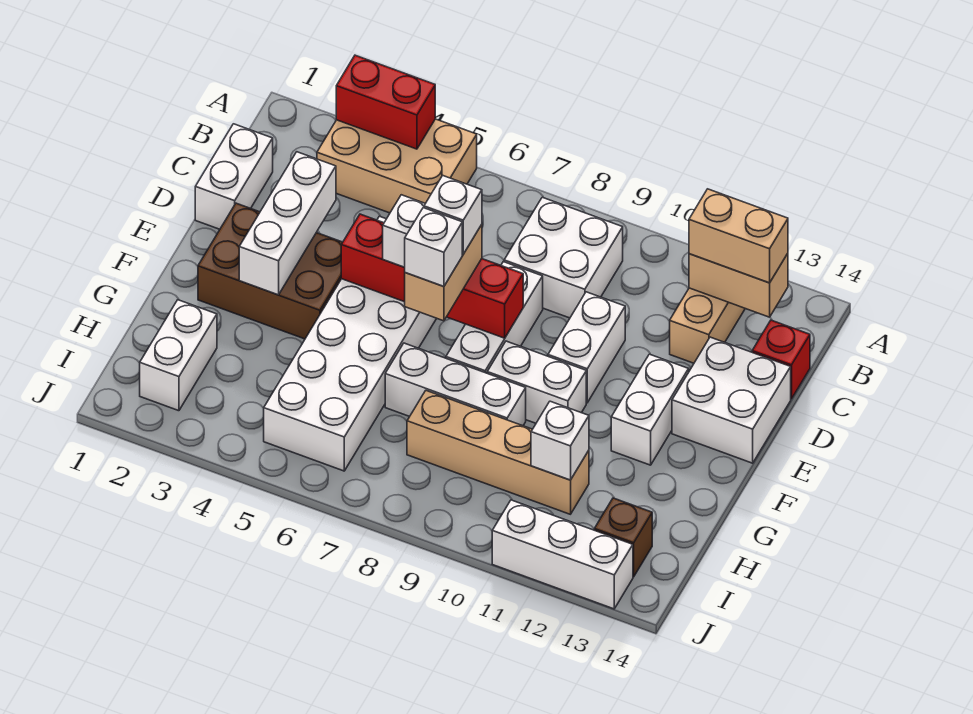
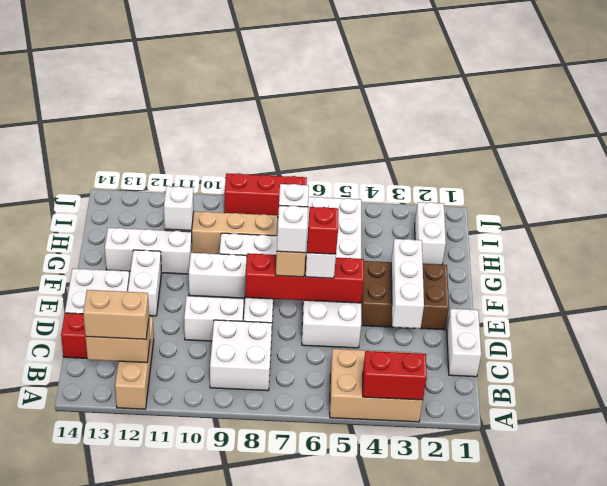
white brick D10:E10 level 1 -> white brick D9:D10 level 1
none -> red brick E6 level 4
brown brick I13 level 1 -> none
none -> red brick J7:J9 level 1
white brick J11:J13 level 1 -> white brick G11:G13 level 1

